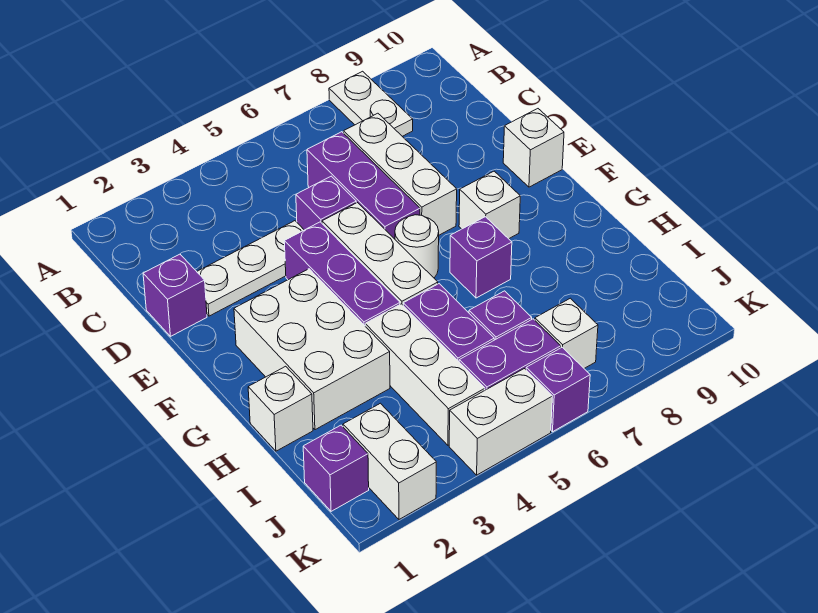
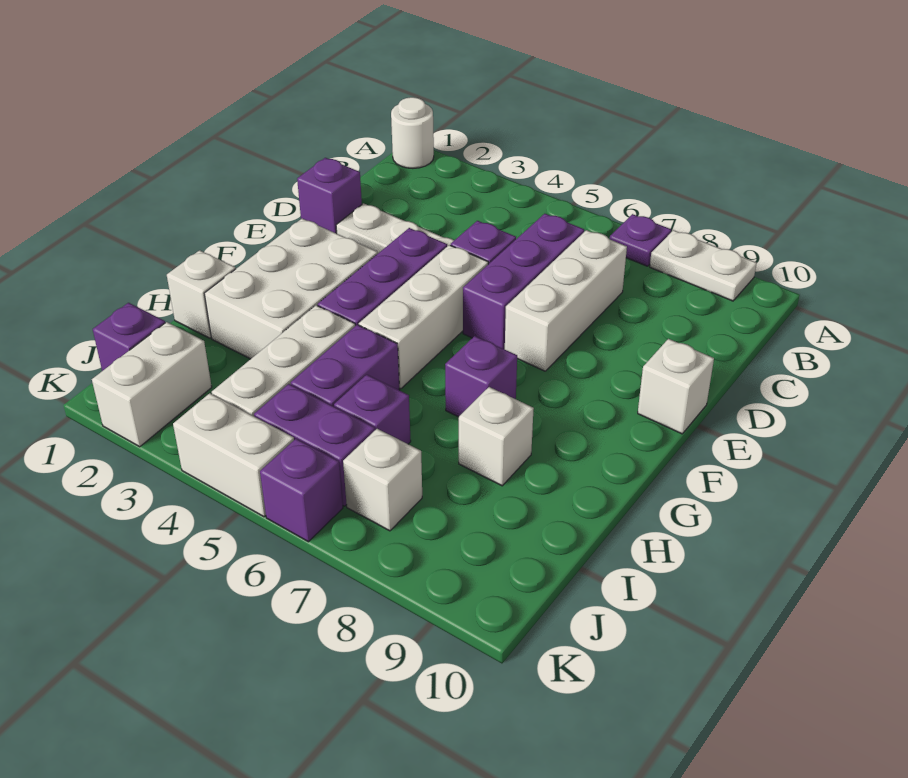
none -> purple plate A7 level 1
white plate A8:B8 level 1 -> white plate A8:A9 level 1
white round brick F6 level 1 -> white round brick A1 level 1
white brick F8 level 1 -> white brick H8 level 1

